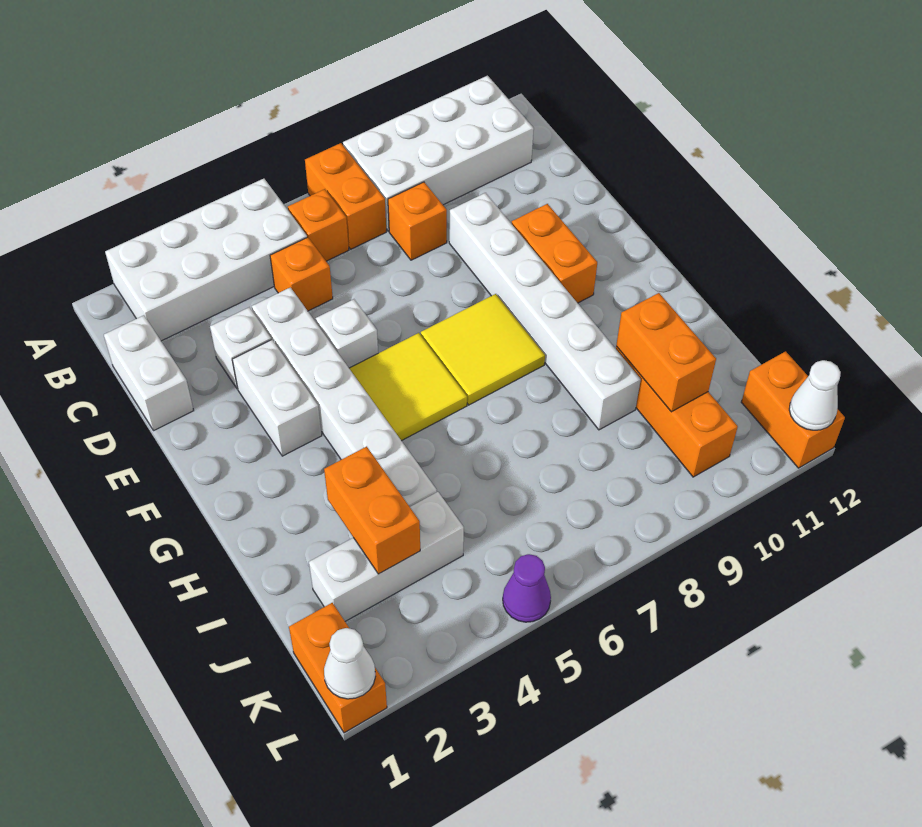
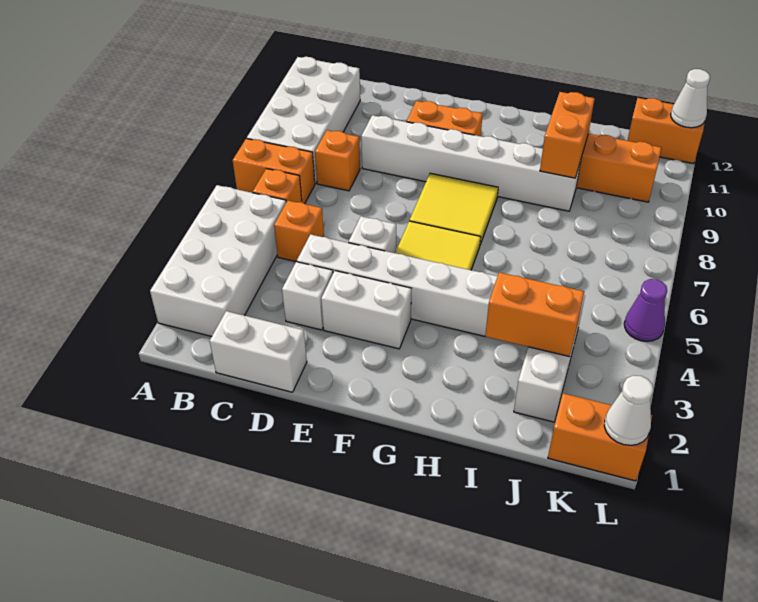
orange brick I10:J10 level 2 -> orange brick I9:I10 level 2

